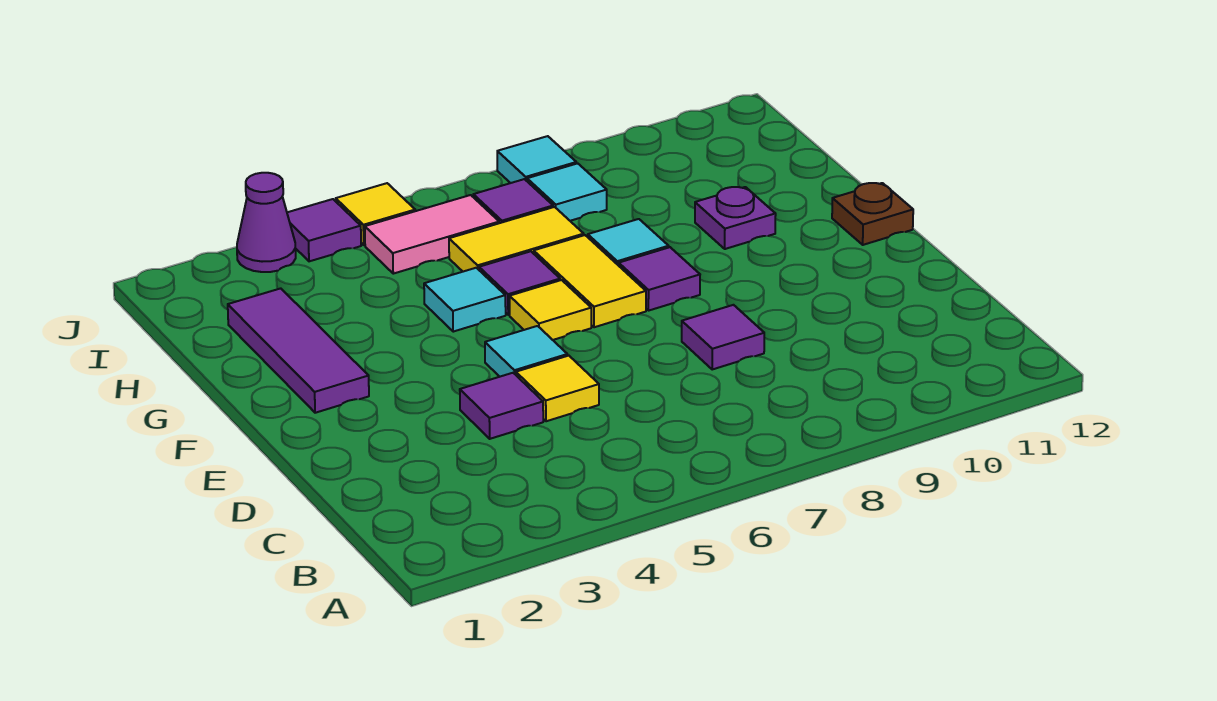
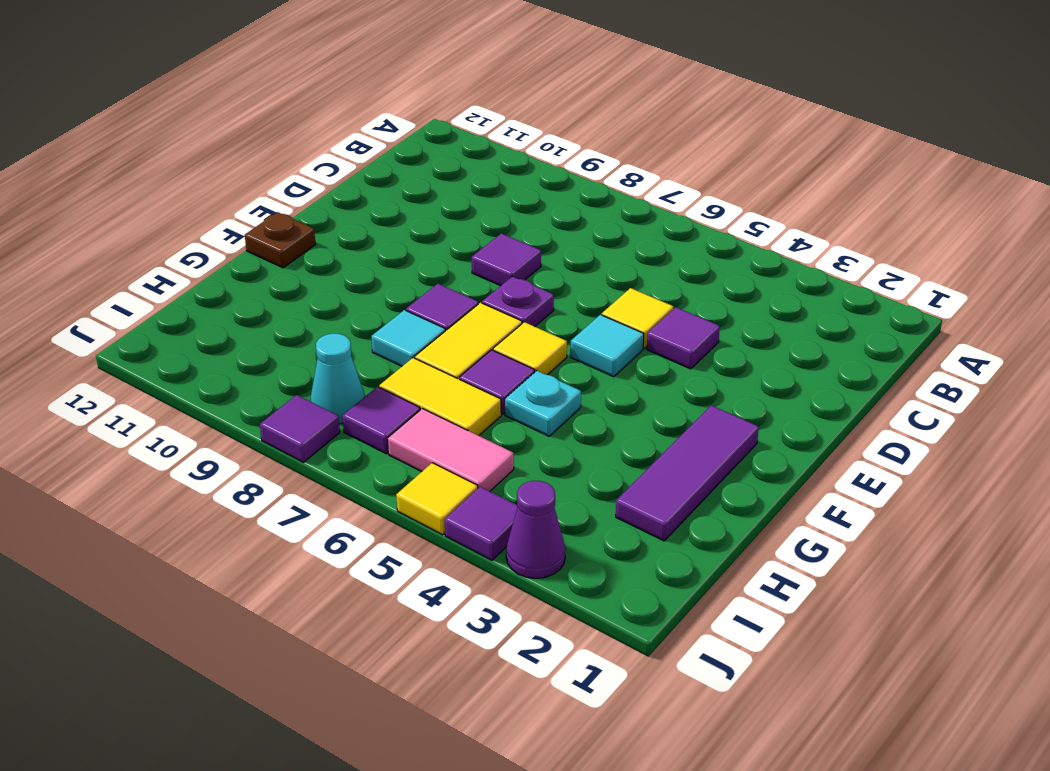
cyan tile G5 level 1 -> cyan plate G5 level 1
purple plate G10 level 1 -> purple plate E7 level 1
cyan tile I8 level 1 -> cyan cone I8 level 1
cyan tile J8 level 1 -> purple tile J8 level 1

